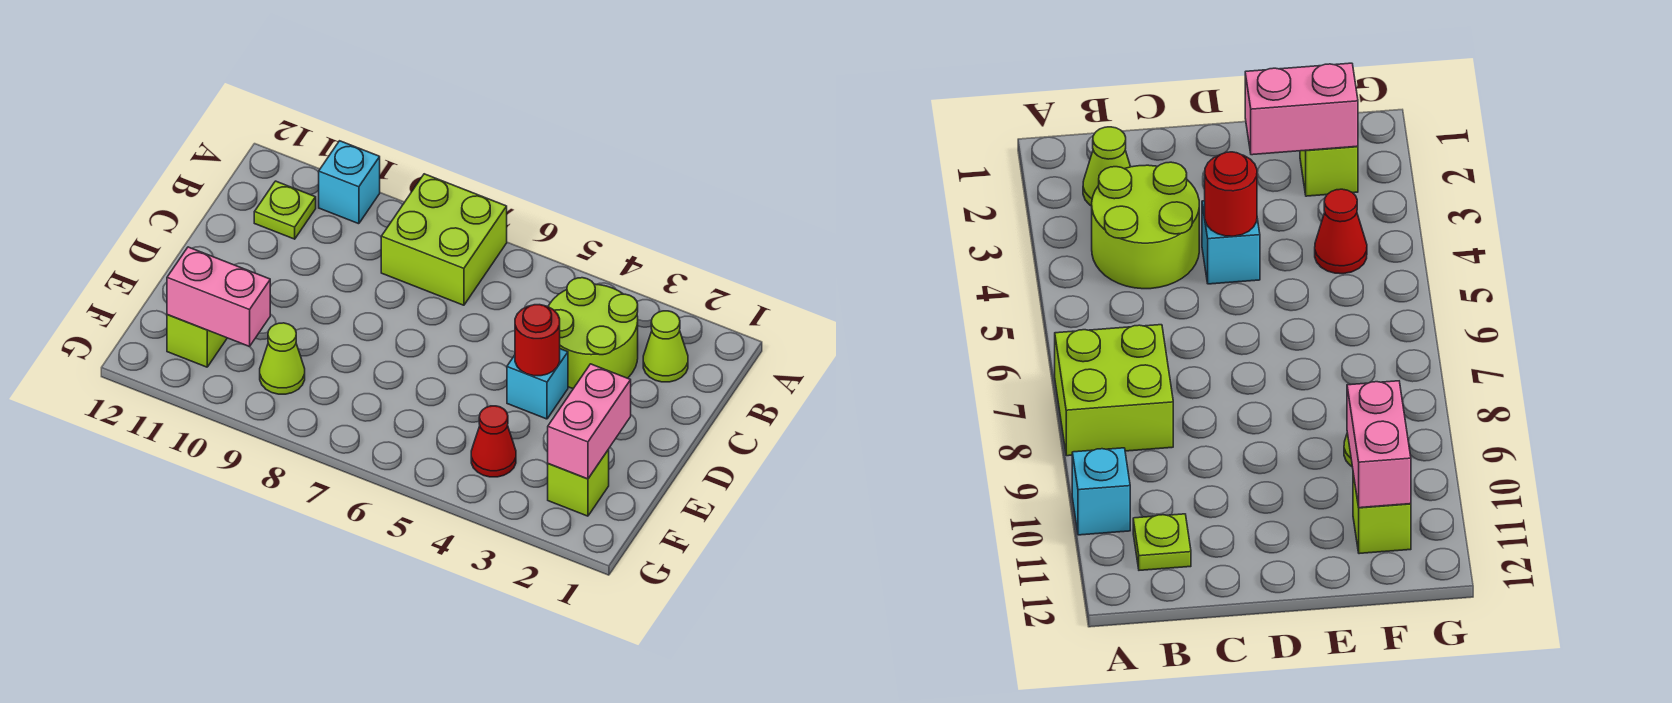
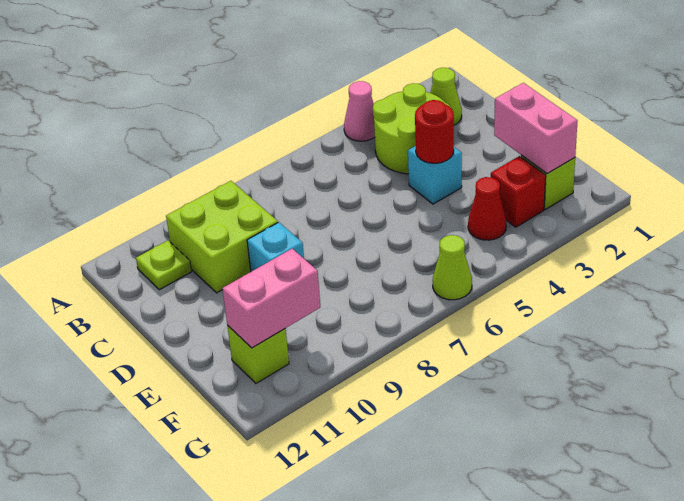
none -> pink cone A4 level 1
lime brick A7:B8 level 1 -> lime brick B9:C10 level 1
cyan brick A10 level 1 -> cyan brick D9 level 1
none -> red brick F3 level 1
lime cone F9 level 1 -> lime cone G6 level 1

